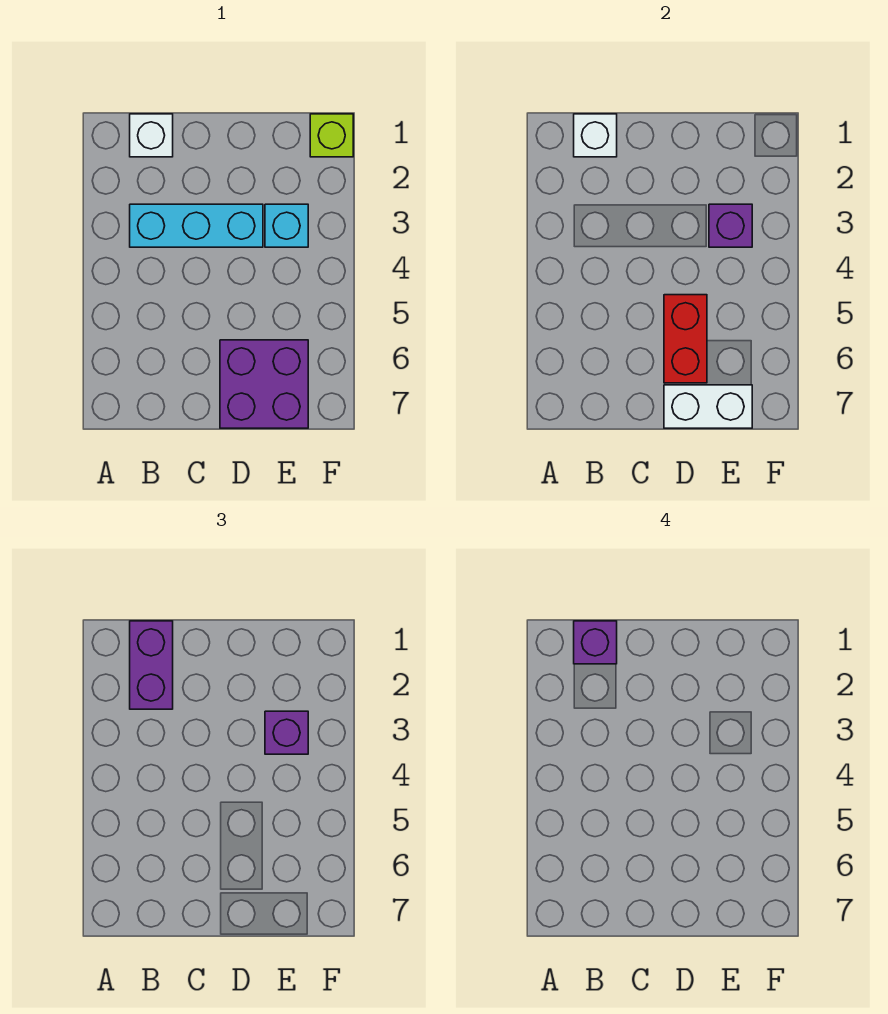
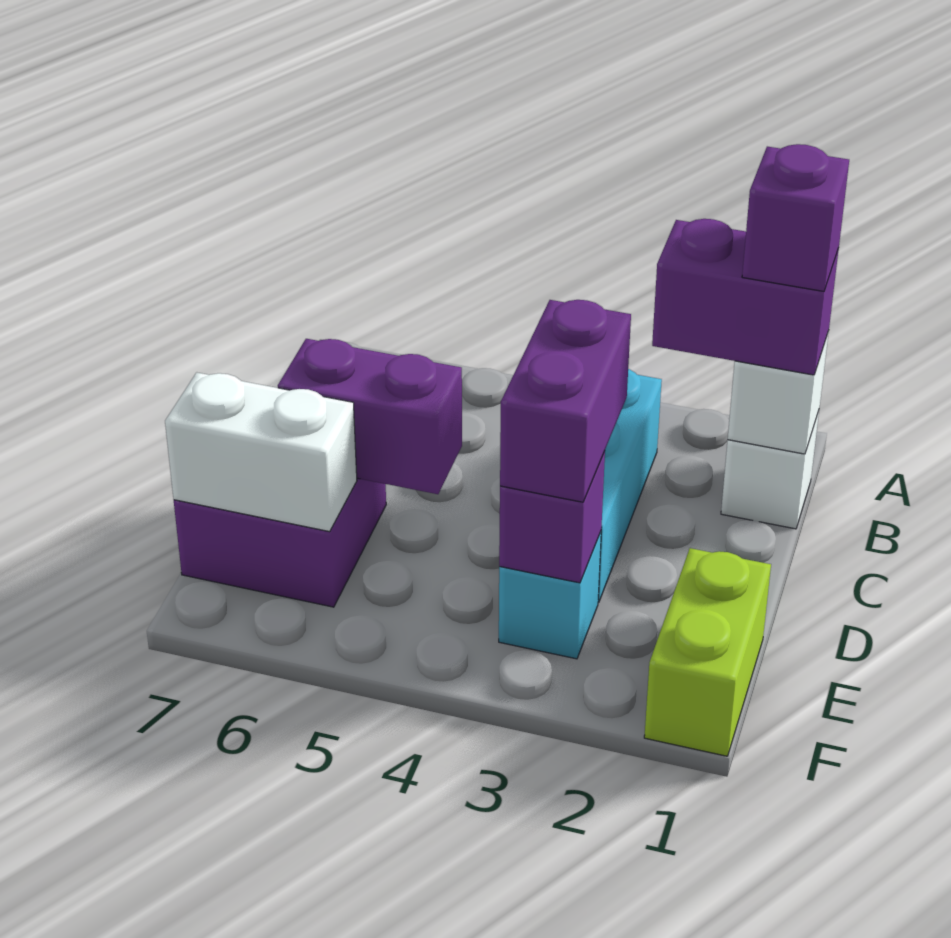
red brick D5:D6 level 2 -> purple brick D5:D6 level 2
white brick D7:E7 level 2 -> white brick E6:E7 level 2
purple brick E3 level 3 -> purple brick D3:E3 level 3
lime brick F1 level 1 -> lime brick E1:F1 level 1

